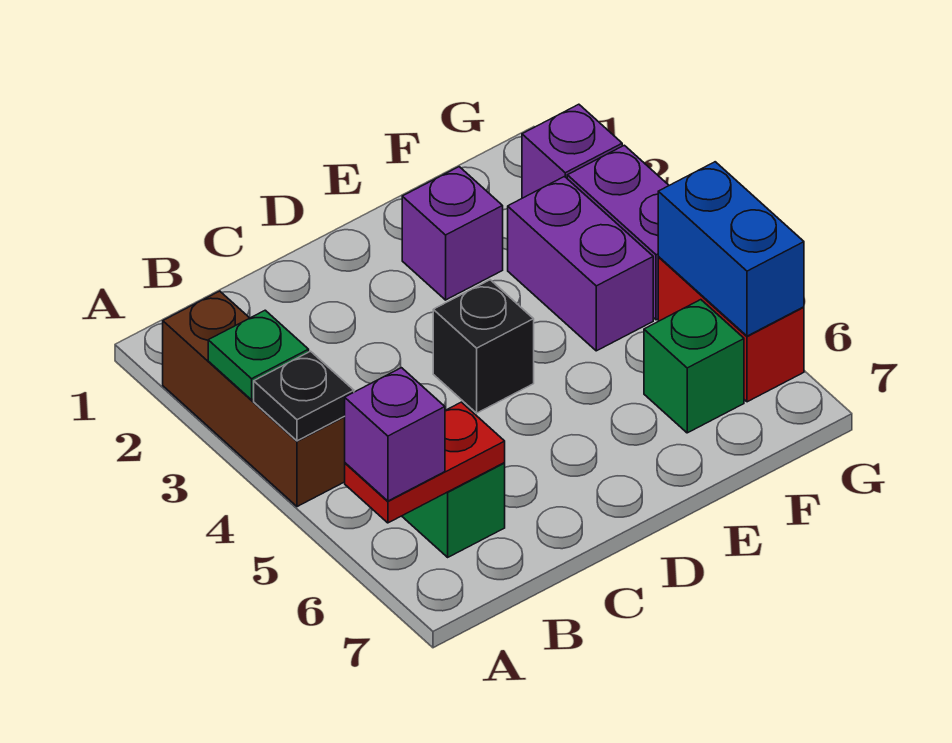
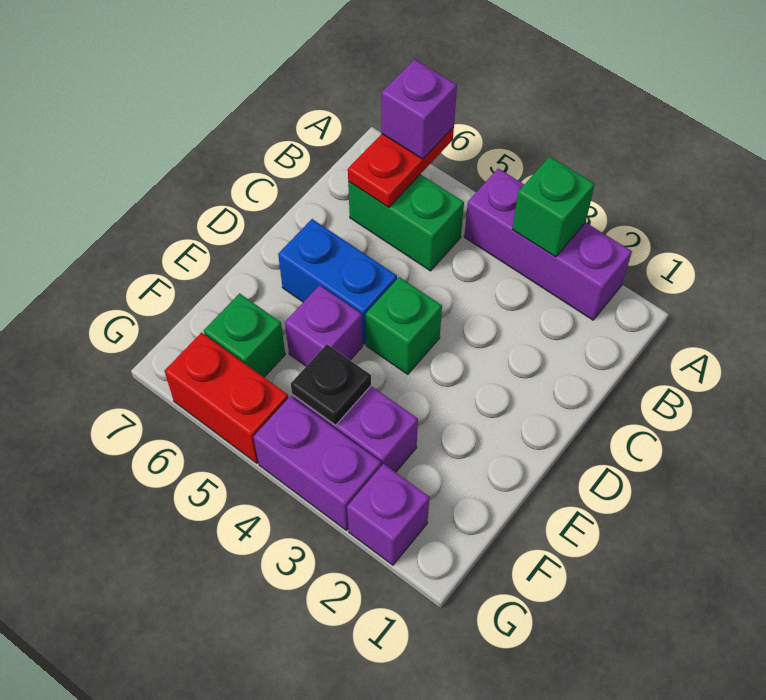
brown brick A2:A4 level 1 -> purple brick A2:A4 level 1
green plate A3 level 2 -> green brick A3 level 2
black plate A4 level 2 -> black plate F4 level 2
black brick D4 level 1 -> green brick D4 level 1
purple brick E2 level 1 -> purple brick E5 level 1
blue brick G5:G6 level 2 -> blue brick D5:D6 level 1

